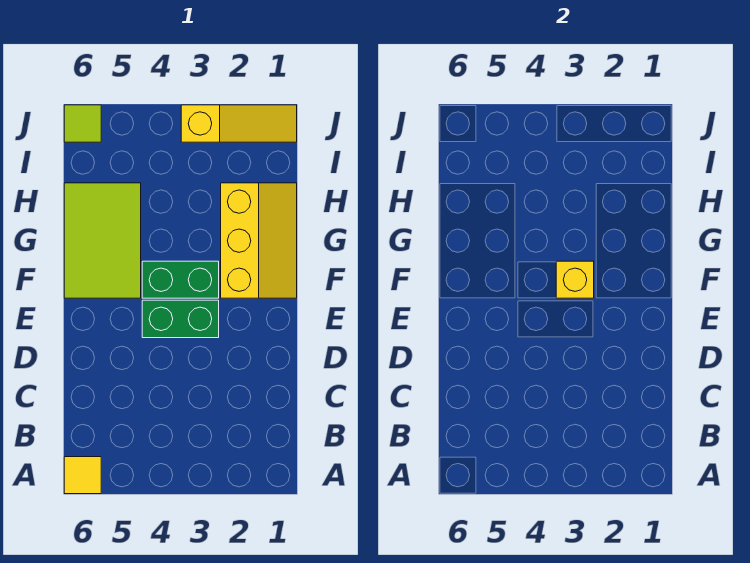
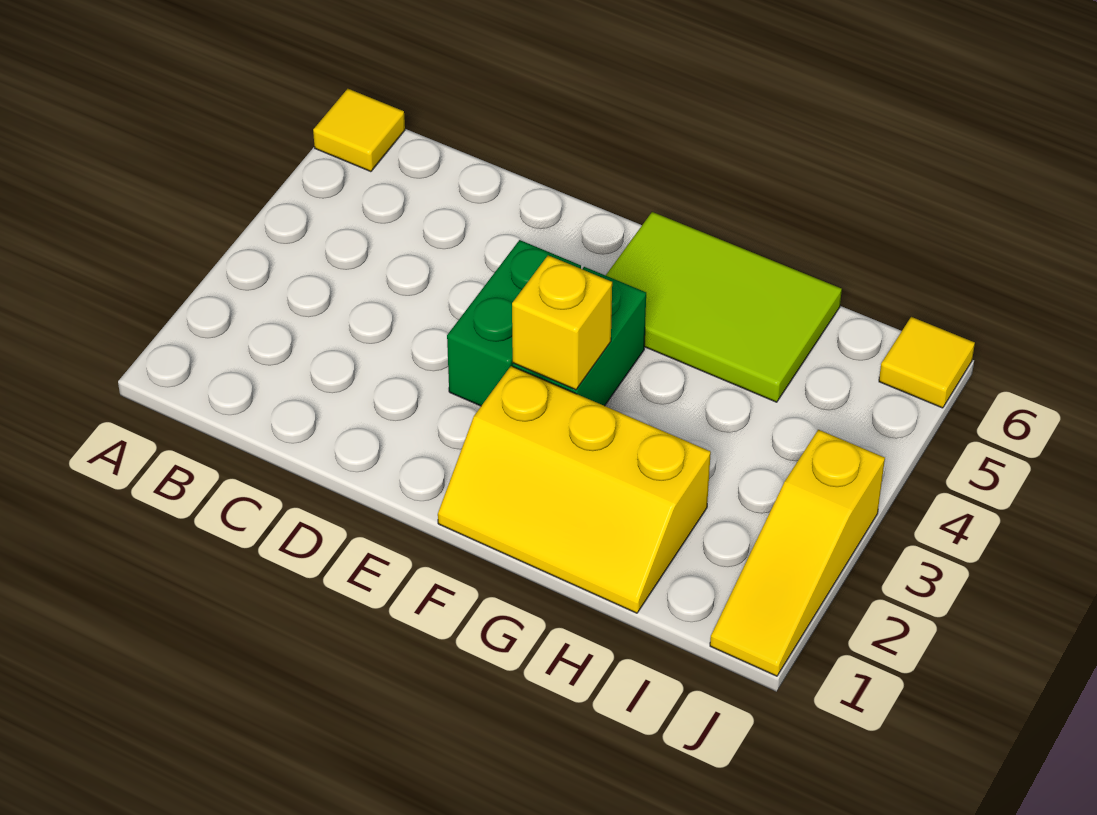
lime tile J6 level 1 -> yellow tile J6 level 1

